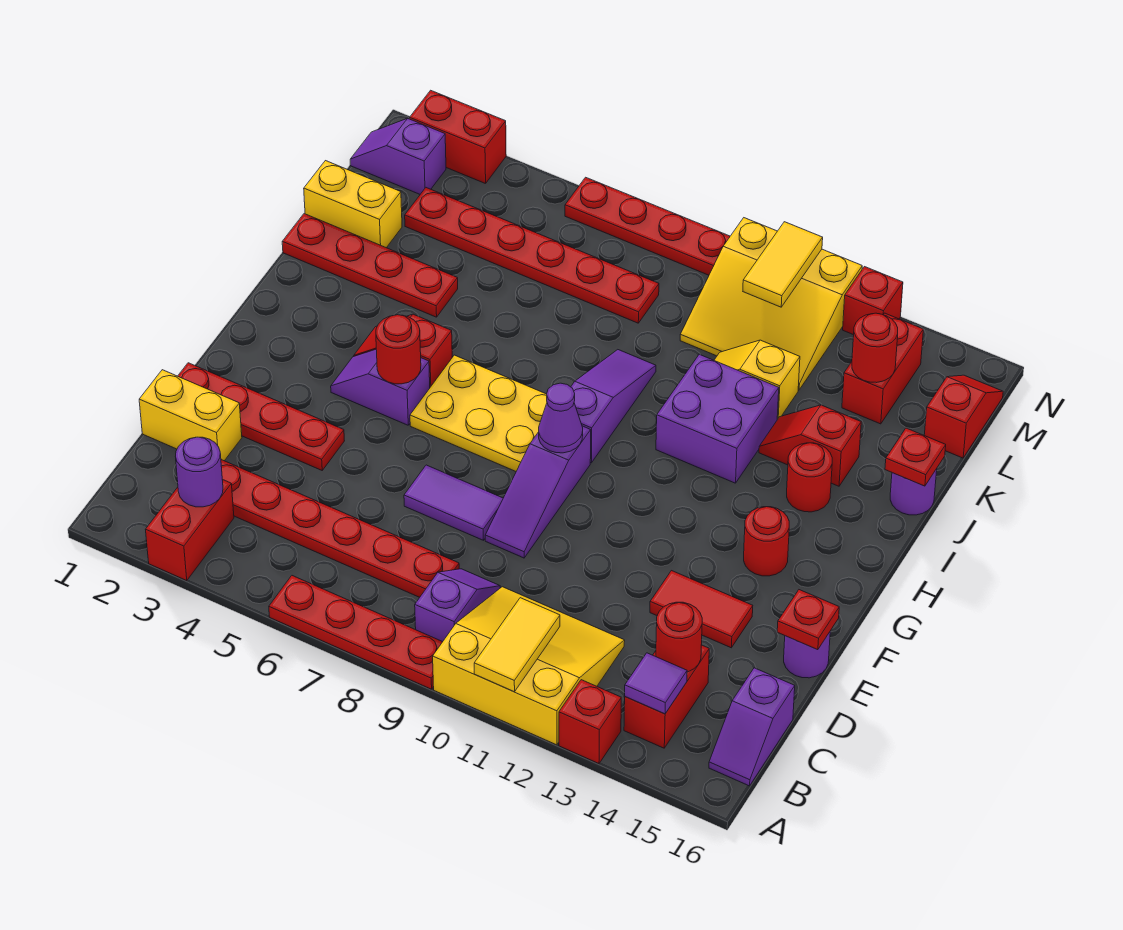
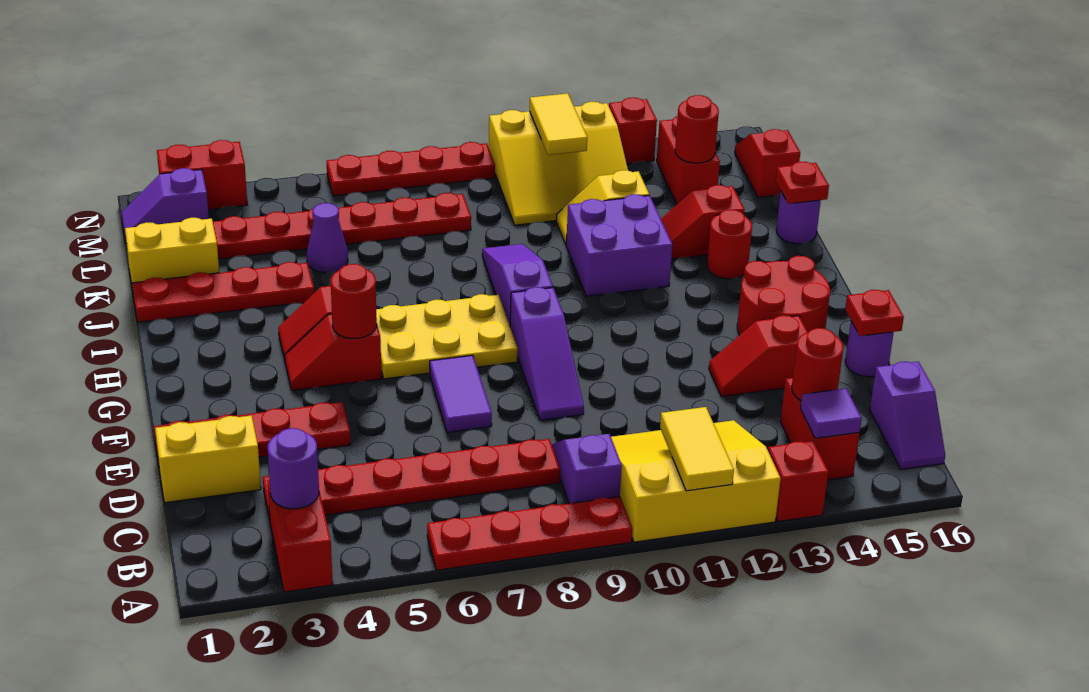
purple tile E7:E8 level 1 -> purple tile E7:F7 level 1
red tile E13:E14 level 1 -> red slope E13:E14 level 1 top 14
purple slope G4:G5 level 1 top 5 -> red slope G4:G5 level 1 top 5
purple cone G9 level 2 -> purple cone K5 level 1
red round brick G14 level 1 -> red round brick F14:G15 level 1

